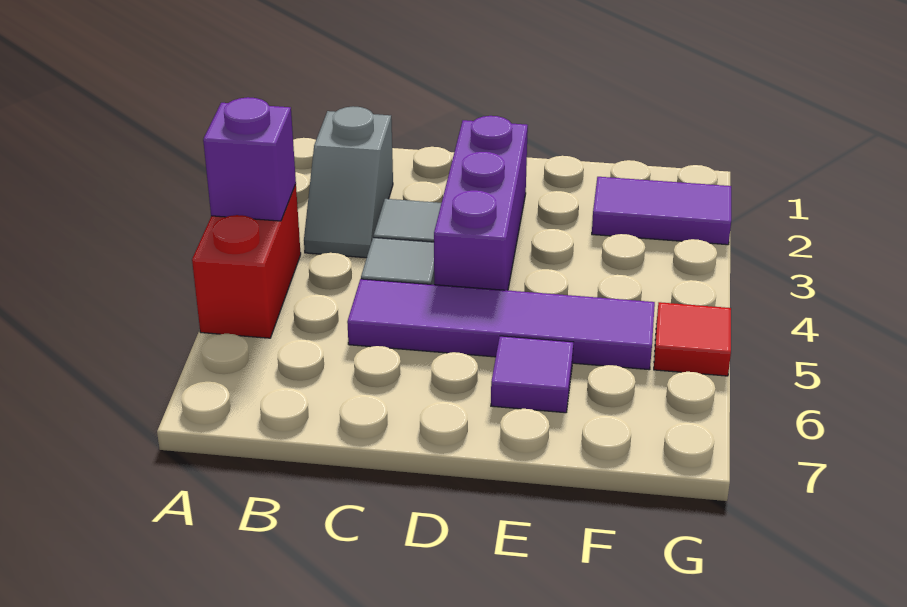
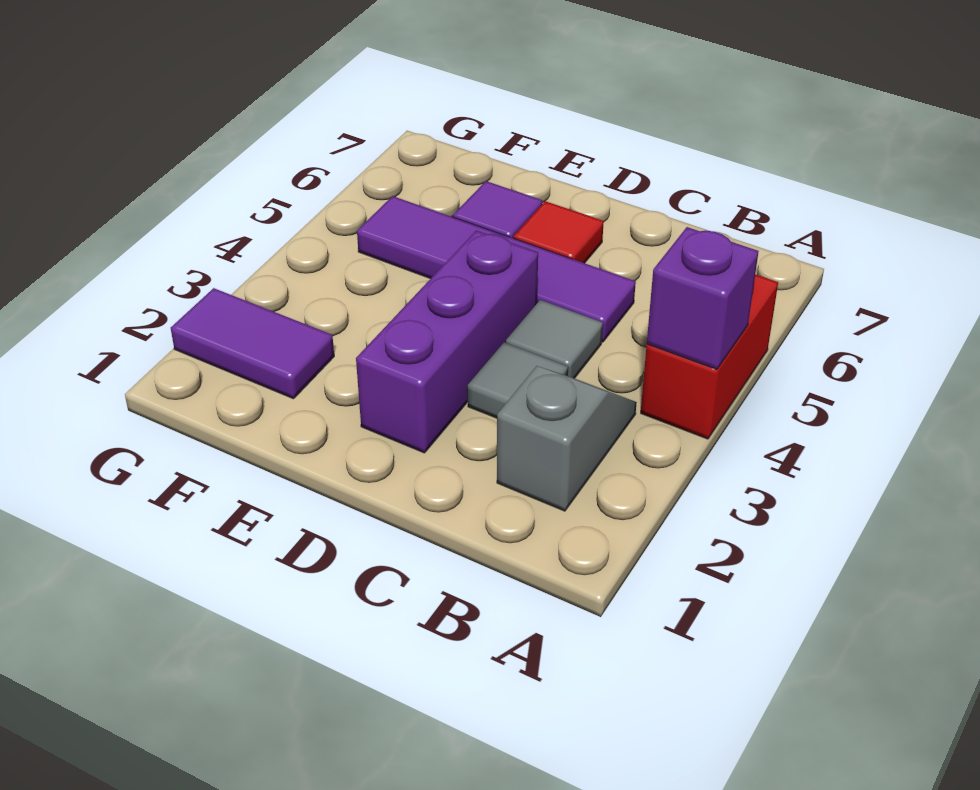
red tile G5 level 1 -> red tile D6 level 1

